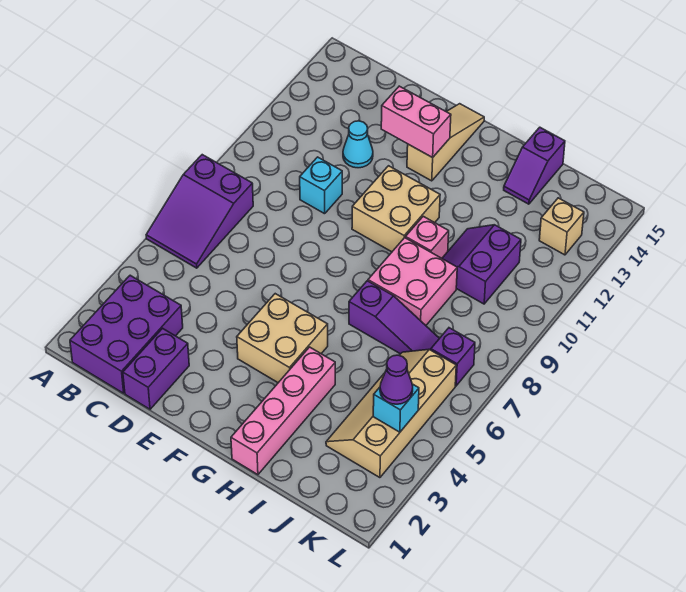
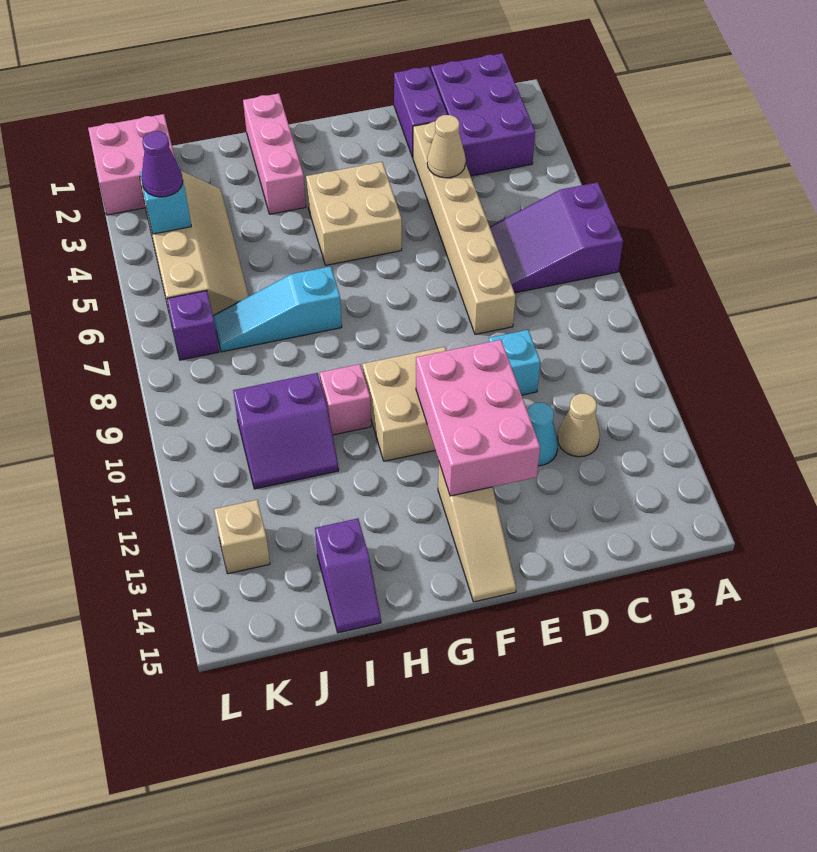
purple slope A6:B8 level 1 top 8 -> purple slope A6:C7 level 1 top A
none -> tan cone C12 level 1
none -> tan brick D3:D8 level 1
none -> tan cone D4 level 2
pink brick E13:F13 level 2 -> pink brick E11:F13 level 2
pink brick H1:H4 level 1 -> pink brick H1:H3 level 1
purple slope H7:J7 level 1 top H -> cyan slope H7:J7 level 1 top H
pink brick H8:I9 level 1 -> pink brick K1:L2 level 1
purple slope I10:J11 level 1 top J -> purple slope I10:J11 level 1 top 10
purple slope I14:I15 level 1 top 15 -> purple slope I14:I15 level 1 top 14

